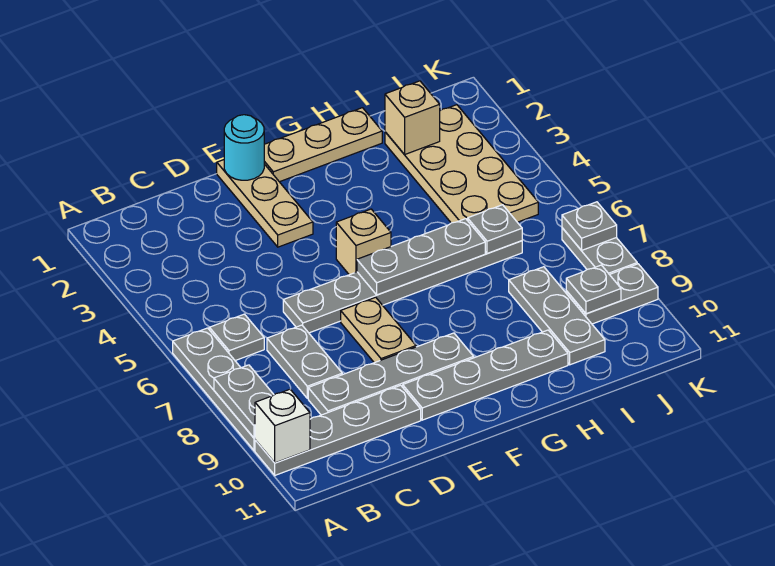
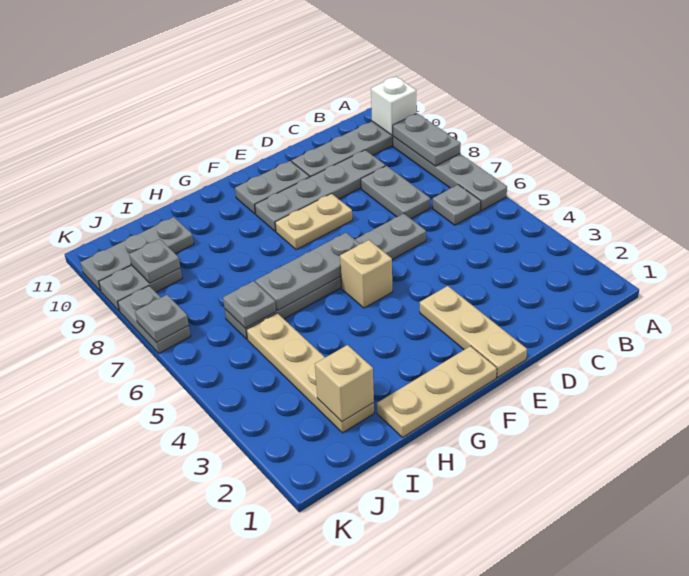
cyan round brick E1 level 2 -> none
tan plate E7:E8 level 1 -> tan plate E8:F8 level 1
grey plate E10:H10 level 1 -> grey plate E10:F10 level 1
tan plate I2:J5 level 1 -> tan plate I2:I5 level 1
grey plate I8:I10 level 1 -> grey plate I10:K10 level 1

